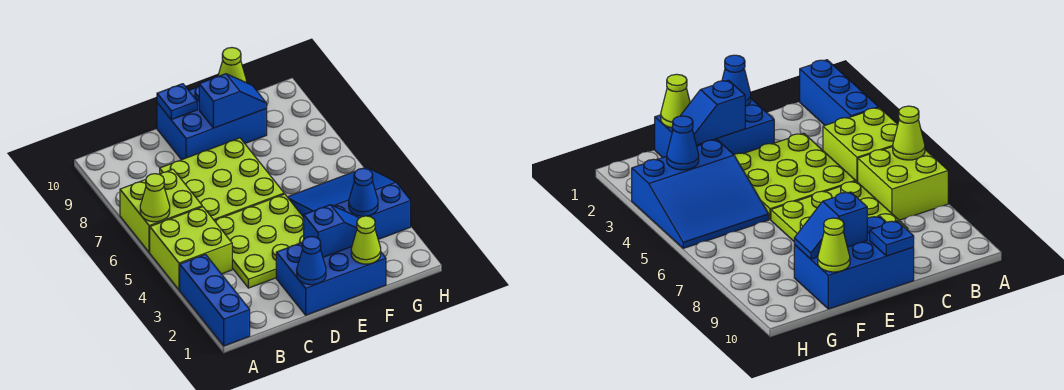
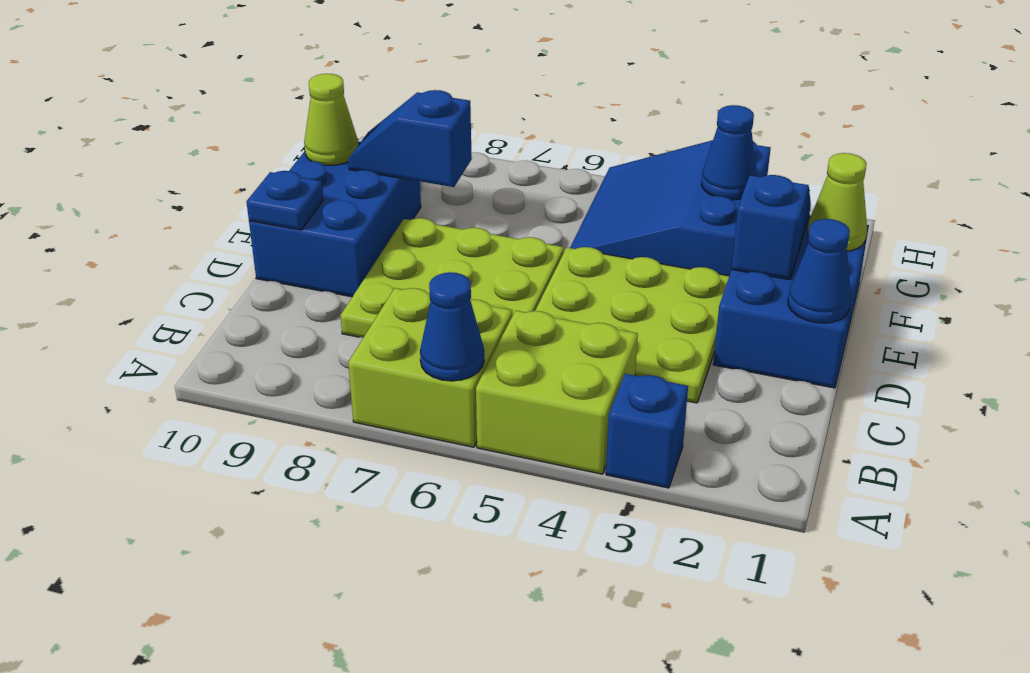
blue brick A1:A3 level 1 -> blue brick A3 level 1
lime cone A6 level 2 -> blue cone A6 level 2
blue slope E9:F9 level 2 top E -> blue slope F8:F9 level 2 top 8

